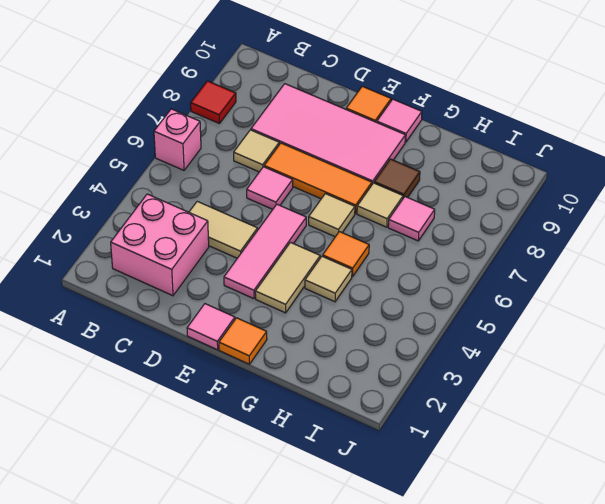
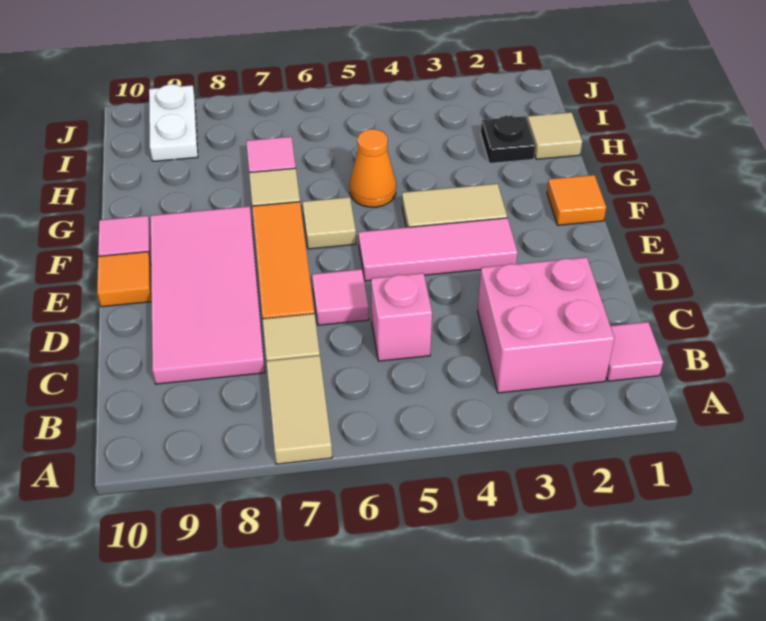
pink brick A6 level 1 -> pink brick C5 level 1
red tile A8 level 1 -> none
tan tile C4:D4 level 1 -> tan tile A7:B7 level 1
pink tile E1 level 1 -> pink tile B1 level 1
tan tile G4 level 1 -> tan tile H1 level 1
orange tile G5 level 1 -> orange cone G5 level 1
brown tile G8 level 1 -> none
none -> black plate H2 level 1
none -> white plate I9:J9 level 1

